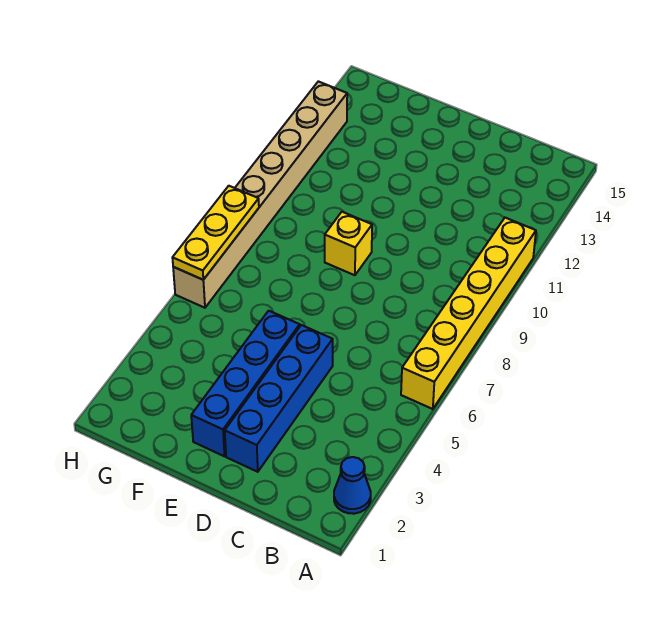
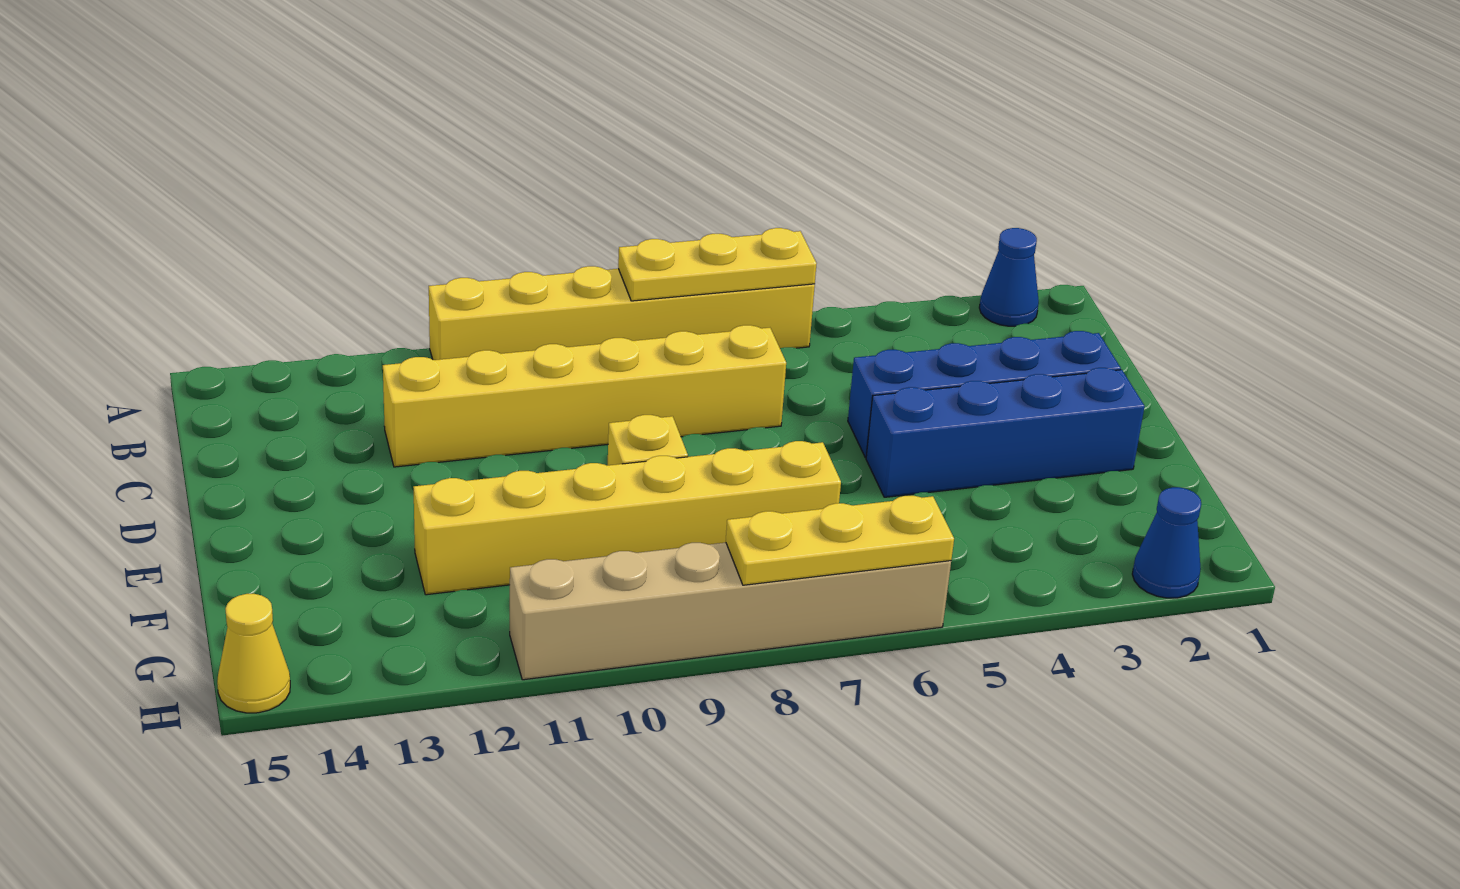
none -> yellow plate A6:A8 level 2
none -> yellow brick C7:C12 level 1
none -> yellow brick F7:F12 level 1
none -> blue cone H2 level 1
tan brick H6:H13 level 1 -> tan brick H6:H11 level 1
none -> yellow cone H15 level 1

